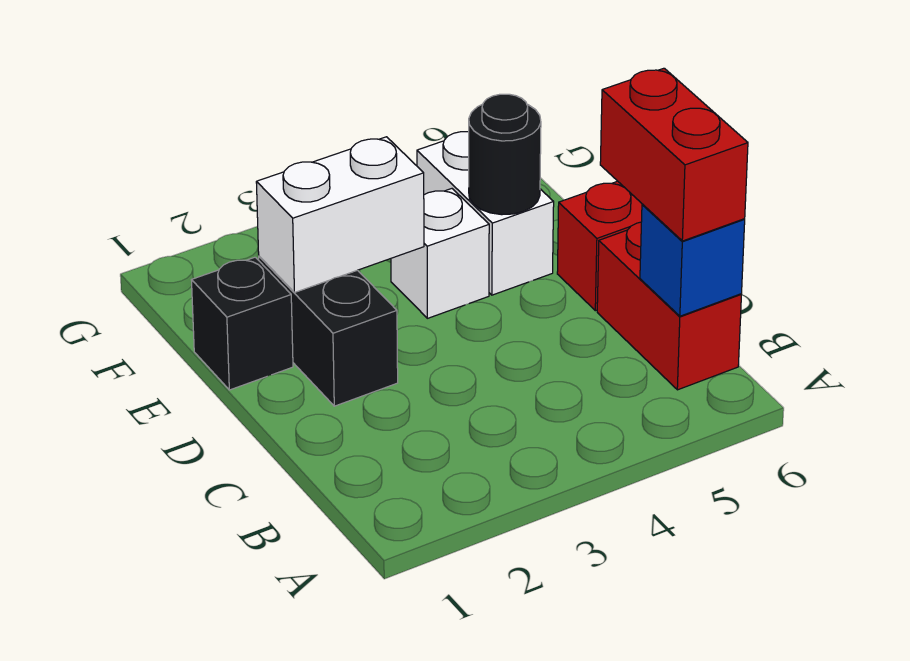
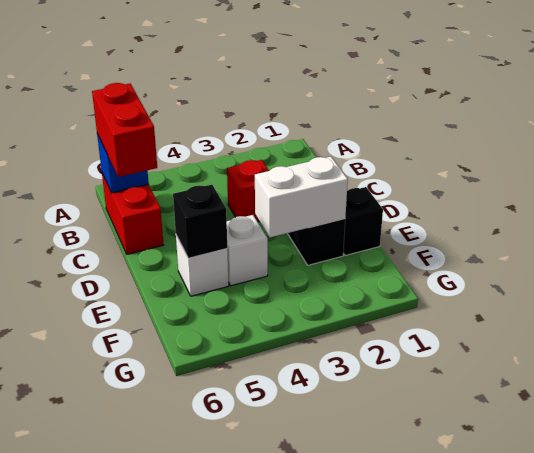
red brick D6 level 1 -> red brick C3 level 1
white brick E5:F5 level 1 -> white brick E5 level 1
black round brick E5 level 2 -> black brick E5 level 2

